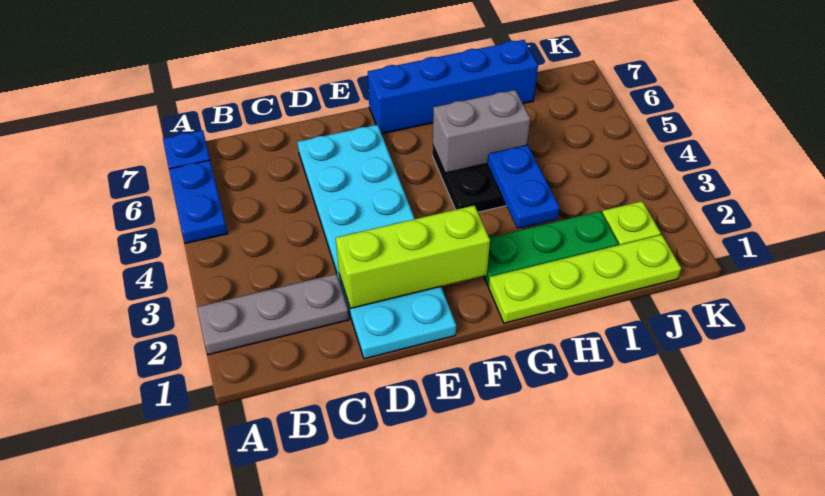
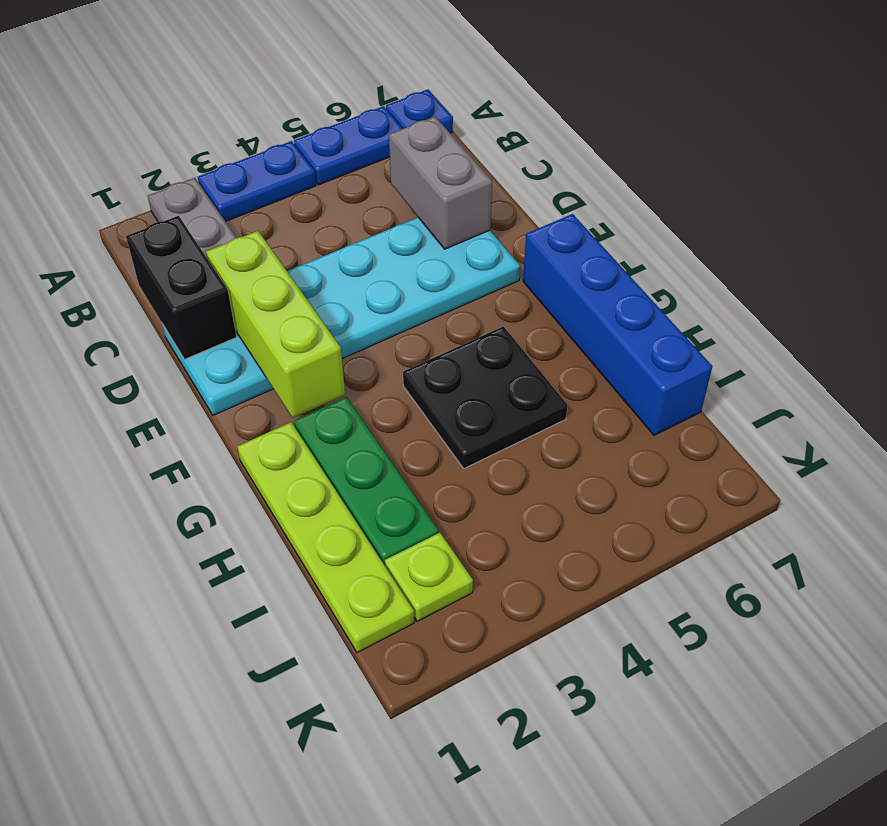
none -> black brick C1:D1 level 2
grey brick G5:H5 level 2 -> grey brick C6:D6 level 2
blue plate H3:H4 level 2 -> blue plate A3:A4 level 1

